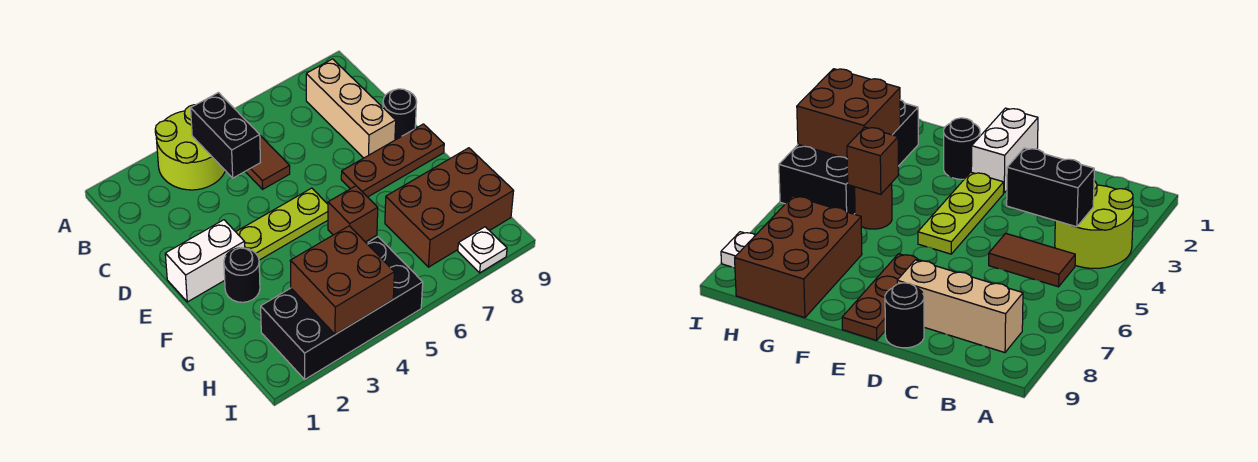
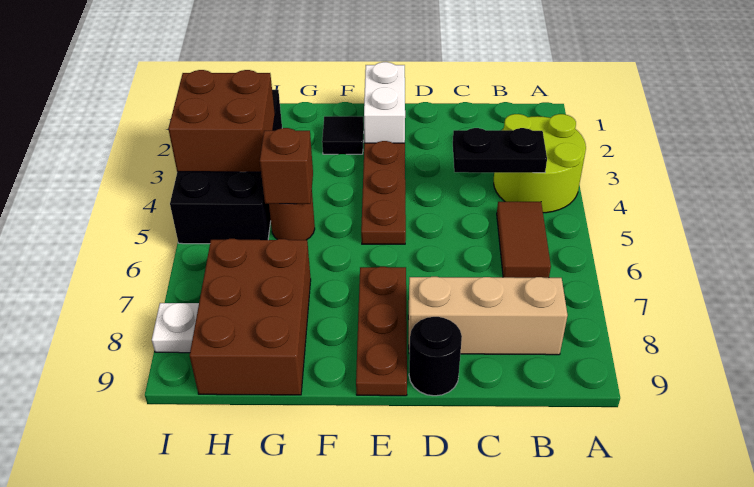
black brick B4:C4 level 2 -> black plate B4:C4 level 2
brown tile B5:C5 level 1 -> brown tile B5:B6 level 1
lime plate E3:E5 level 1 -> brown plate E3:E5 level 1
black round brick F2 level 1 -> black tile F2 level 1

